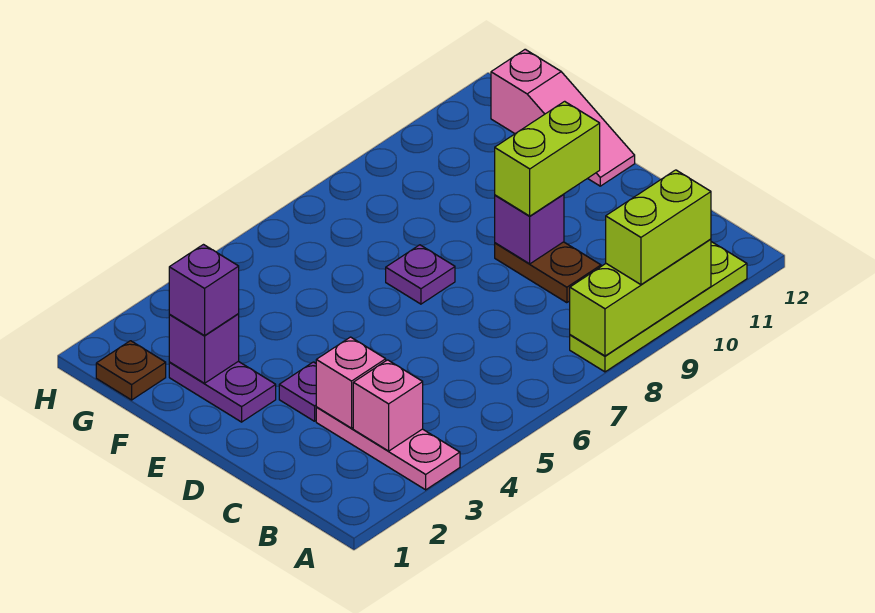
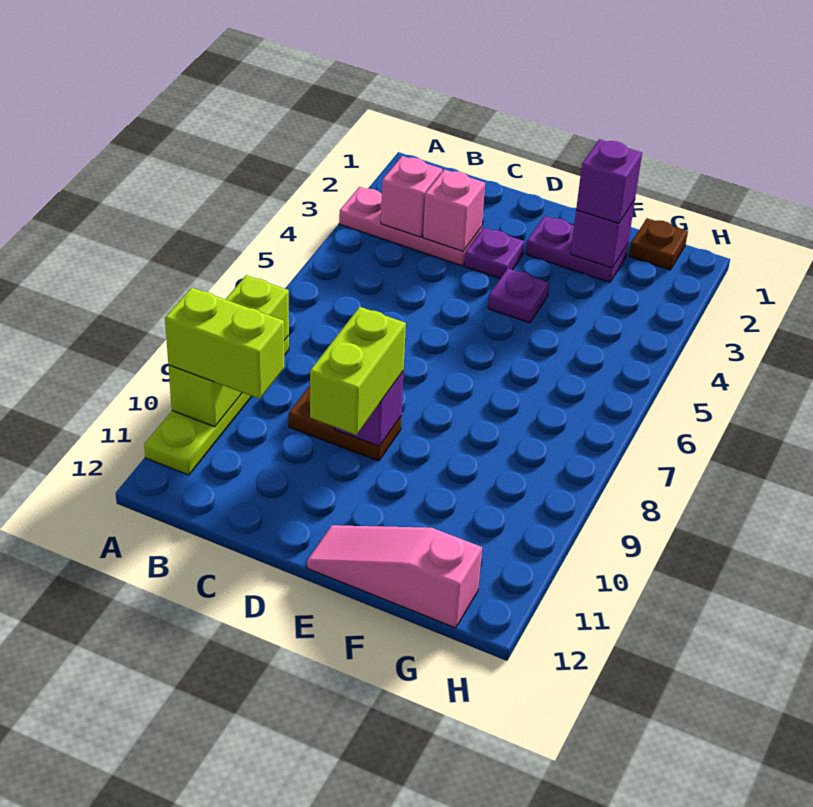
lime brick A9:A10 level 3 -> lime brick A10:B10 level 3
purple plate E7 level 1 -> purple plate E4 level 1

